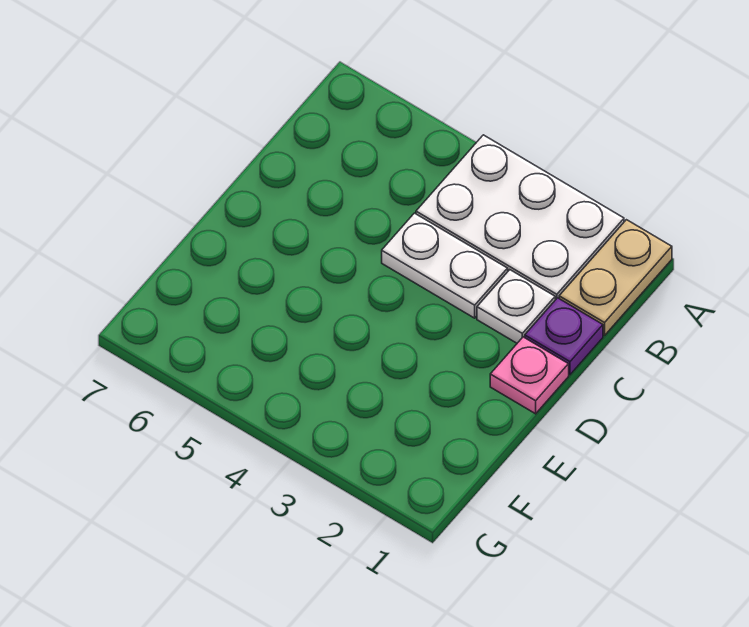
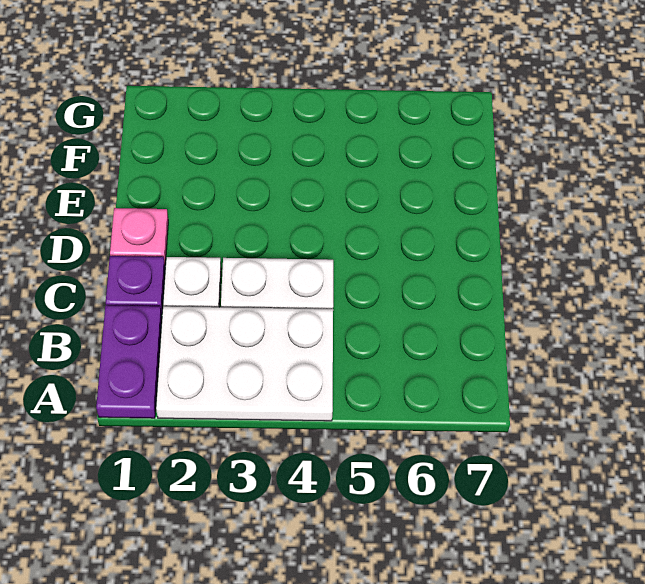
tan plate A1:B1 level 1 -> purple plate A1:B1 level 1

